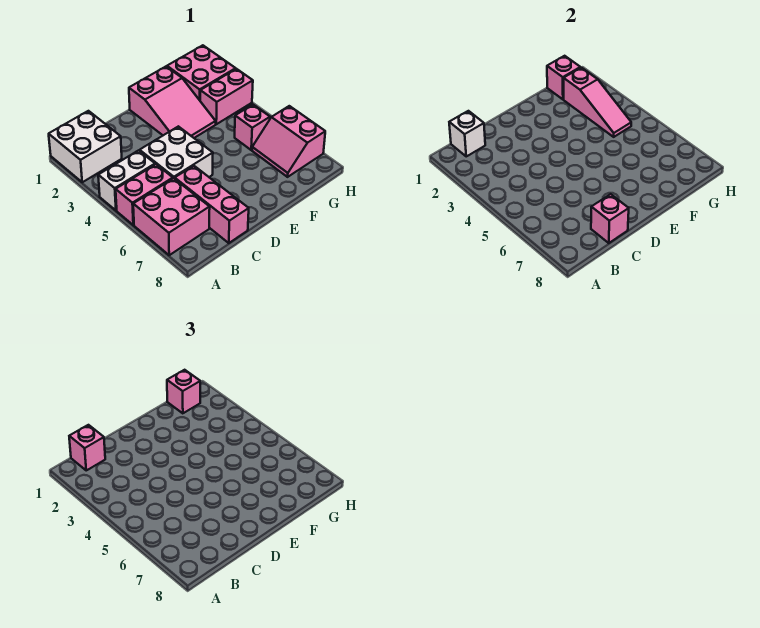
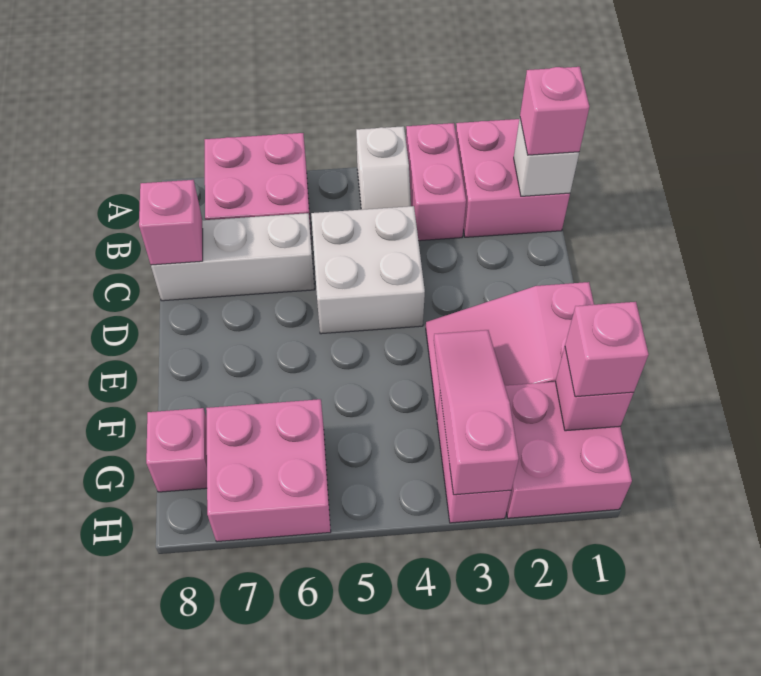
white brick A1:B2 level 1 -> pink brick A1:B2 level 1
white brick A4:B4 level 1 -> white slope A4:B4 level 1 top A
pink brick A5:B5 level 1 -> pink brick A3:B3 level 1
pink brick C6:C8 level 1 -> white brick C6:C8 level 1
pink slope G2:G4 level 2 top 2 -> pink slope F3:H3 level 2 top H
pink brick G5 level 1 -> pink brick G8 level 1
pink slope G6:H7 level 1 top H -> pink brick G6:H7 level 1

